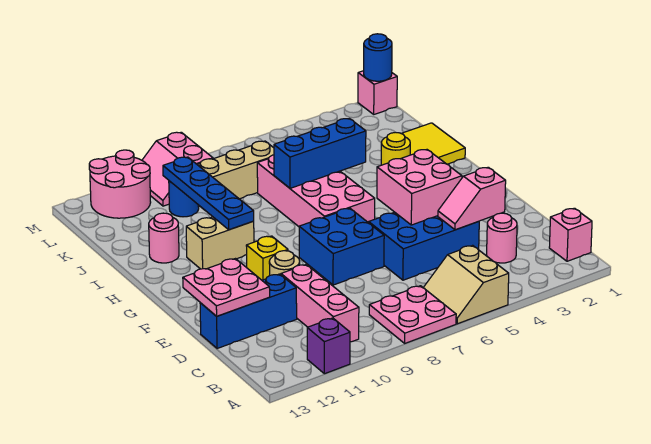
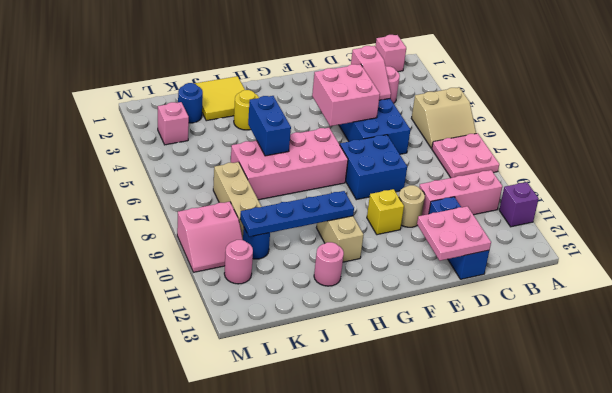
blue brick I5:I7 level 2 -> blue brick I5:I6 level 2
pink round brick L11:M12 level 1 -> pink round brick L11 level 1
pink brick M1 level 1 -> pink brick L3 level 1
blue round brick M1 level 2 -> blue round brick K2 level 1

